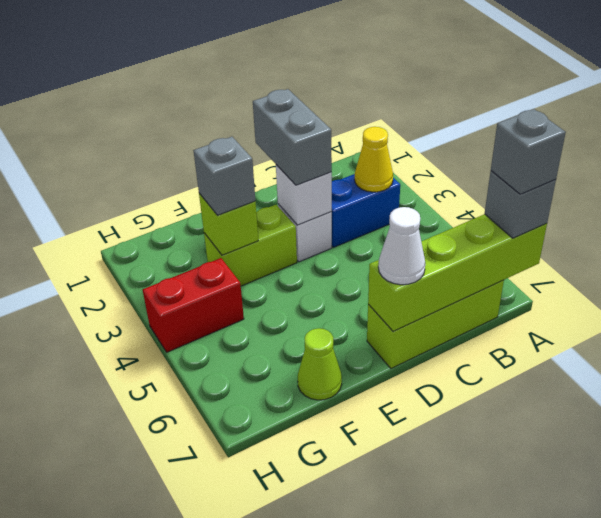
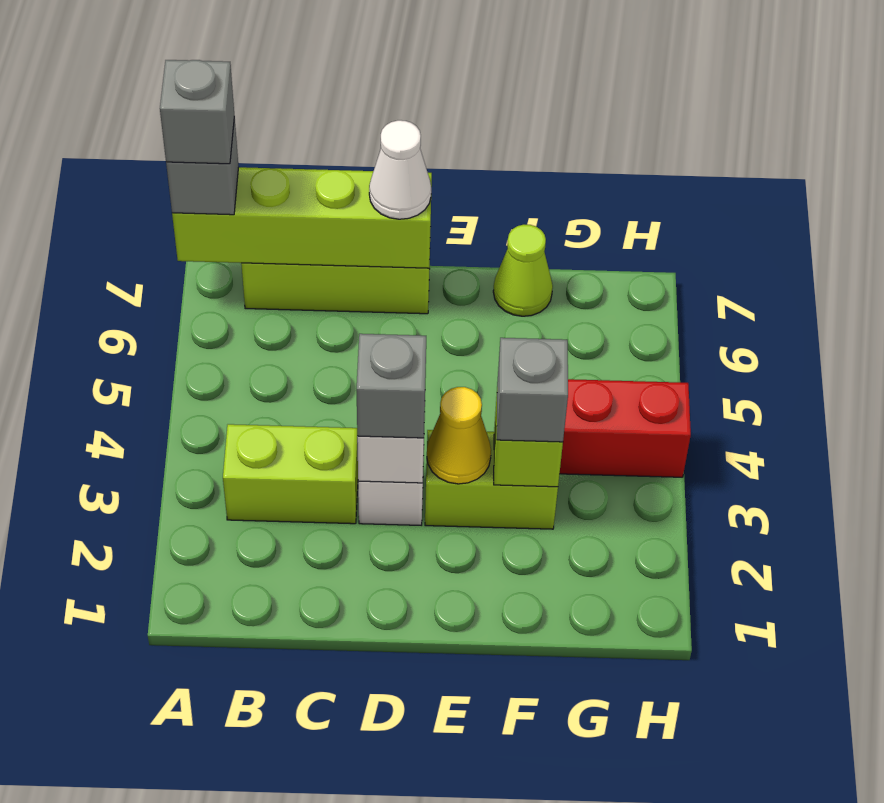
blue brick B3:C3 level 1 -> lime brick B3:C3 level 1
yellow cone B3 level 2 -> yellow cone E3 level 2
grey brick D2:D3 level 3 -> grey brick D3 level 3

